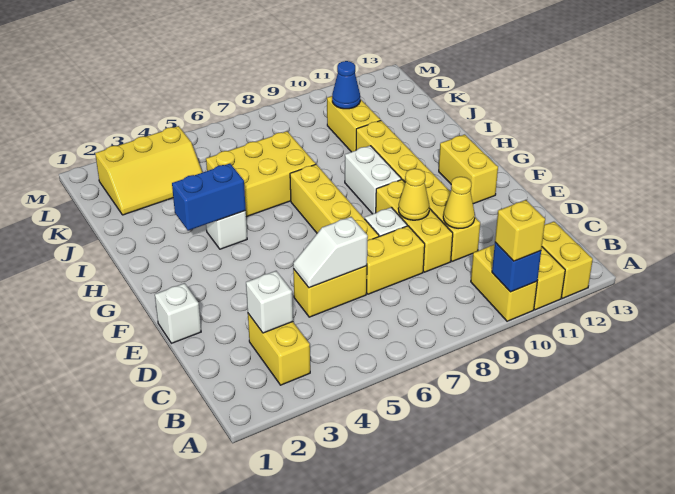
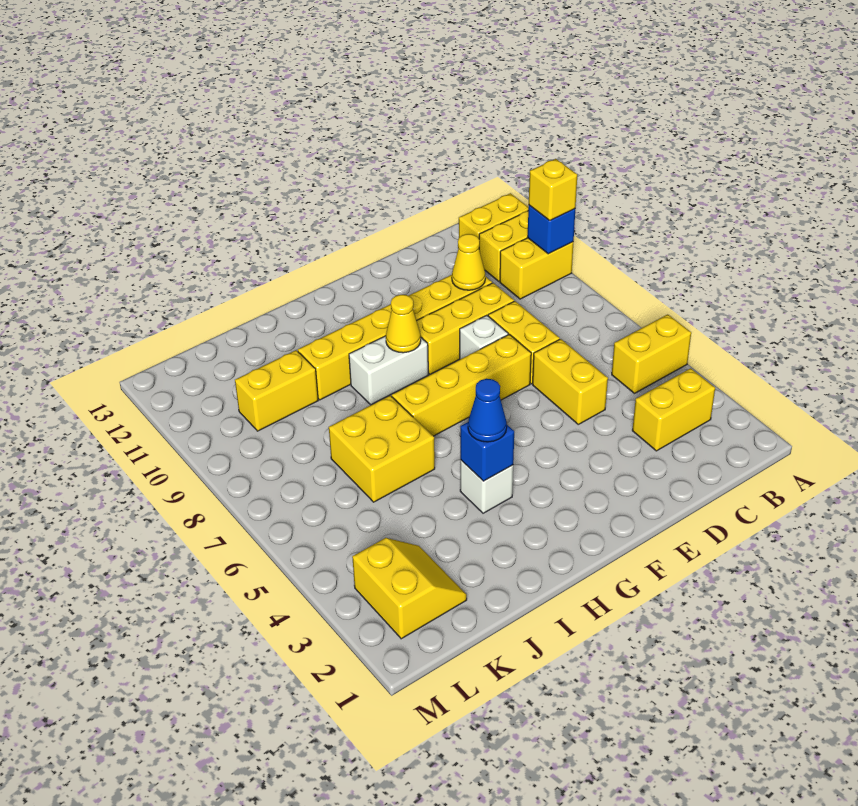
white brick C3 level 2 -> none
white slope D5:D6 level 2 top 6 -> none
white brick E1 level 1 -> none
yellow cone E9 level 2 -> yellow cone G9 level 2
yellow brick F12:G12 level 1 -> yellow brick A5:B5 level 1
blue brick H3:H4 level 2 -> blue brick H4 level 2
yellow brick I5:J7 level 1 -> yellow brick I6:J7 level 1
yellow slope K2:L4 level 1 top L -> yellow slope K2:L3 level 1 top L
blue cone K10 level 2 -> blue cone H4 level 3

